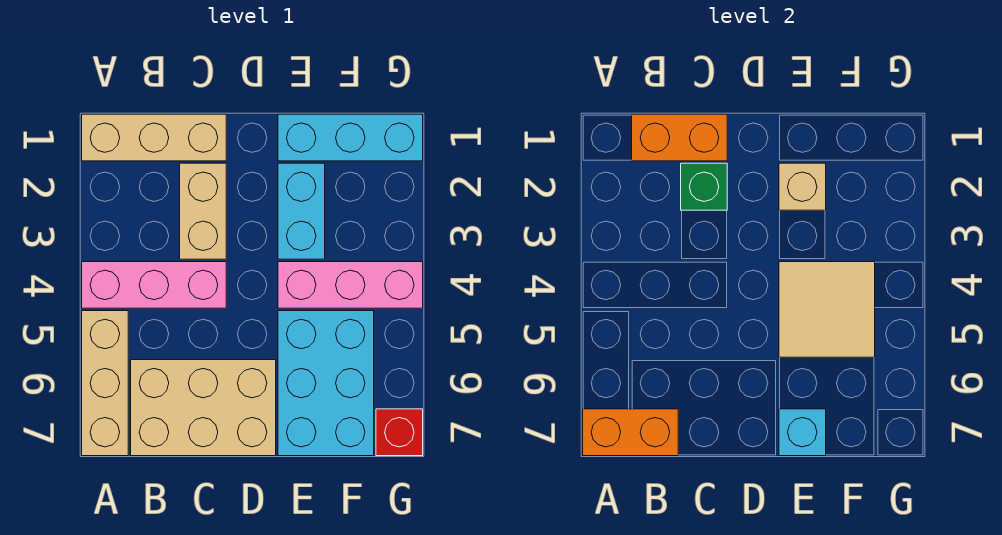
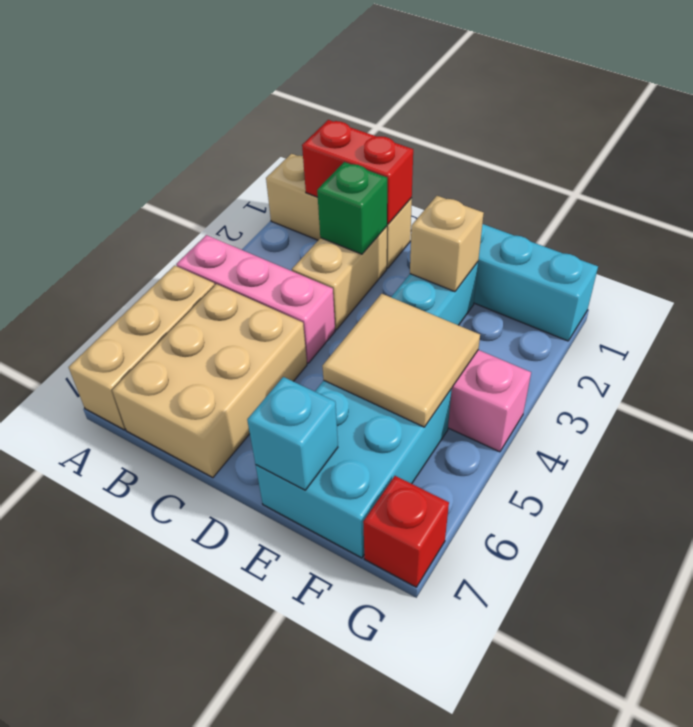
orange brick A7:B7 level 2 -> none
orange brick B1:C1 level 2 -> red brick B1:C1 level 2
tan brick B6:D7 level 1 -> tan brick B5:C7 level 1

